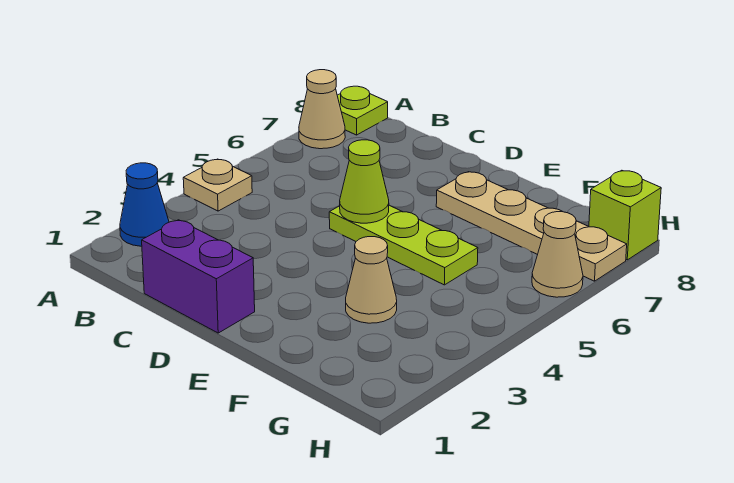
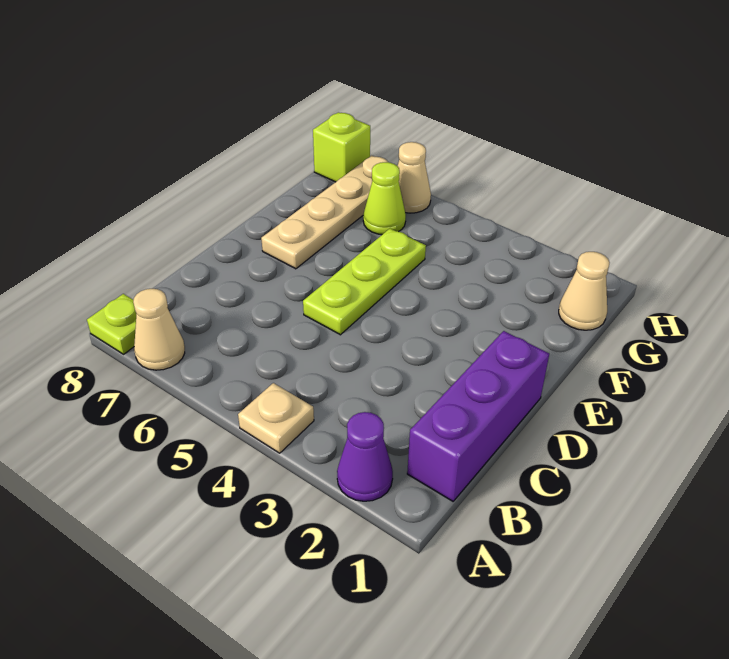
blue cone A2 level 1 -> purple cone A2 level 1
purple brick C1:D1 level 1 -> purple brick B1:D1 level 1
lime cone D5 level 2 -> lime cone G6 level 1
tan cone F3 level 1 -> tan cone G1 level 1

